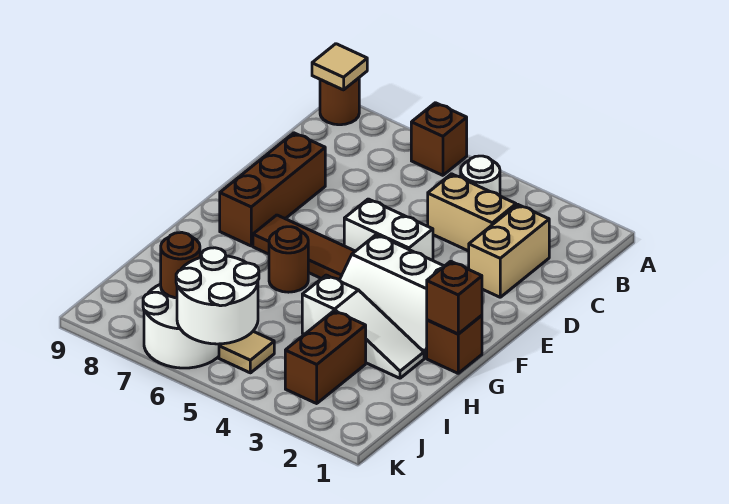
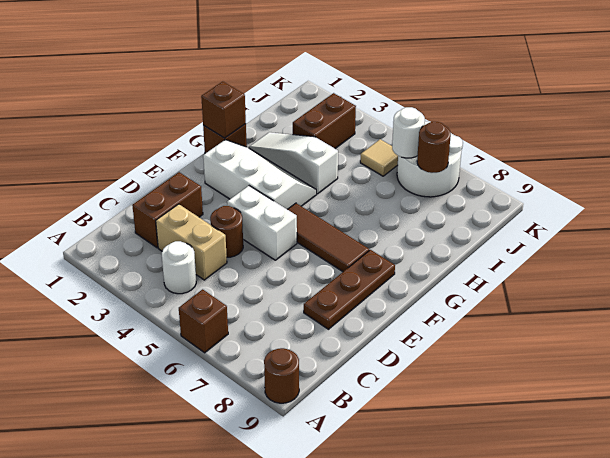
tan tile A9 level 2 -> none
tan brick C2:D2 level 1 -> brown brick C2:D2 level 1
brown brick D8:F8 level 1 -> brown plate D8:F8 level 1
brown round brick G6 level 1 -> brown round brick D4 level 1
white round brick J5:K6 level 2 -> white round brick J6 level 2

